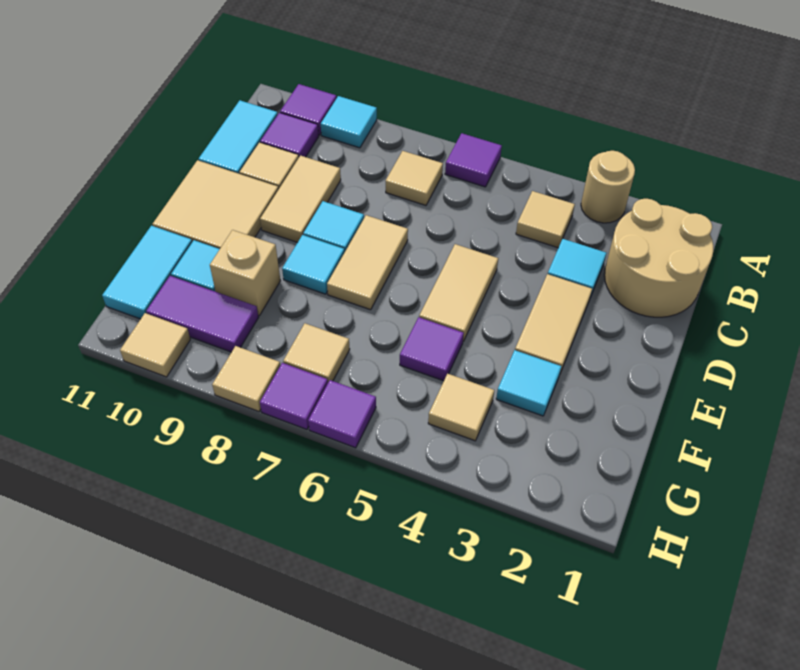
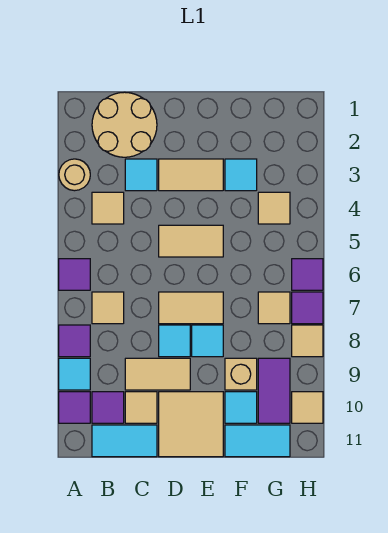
purple tile F5 level 1 -> purple tile A8 level 1

